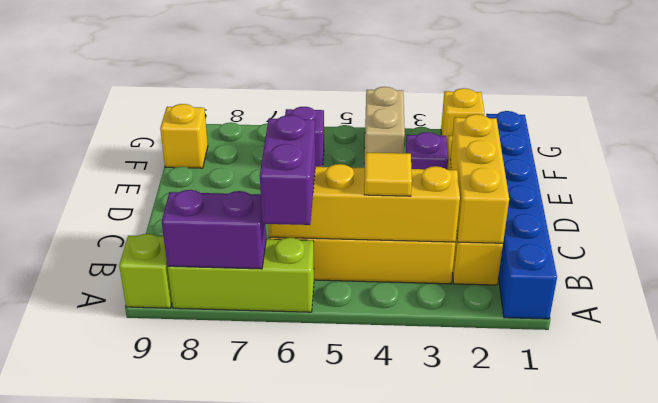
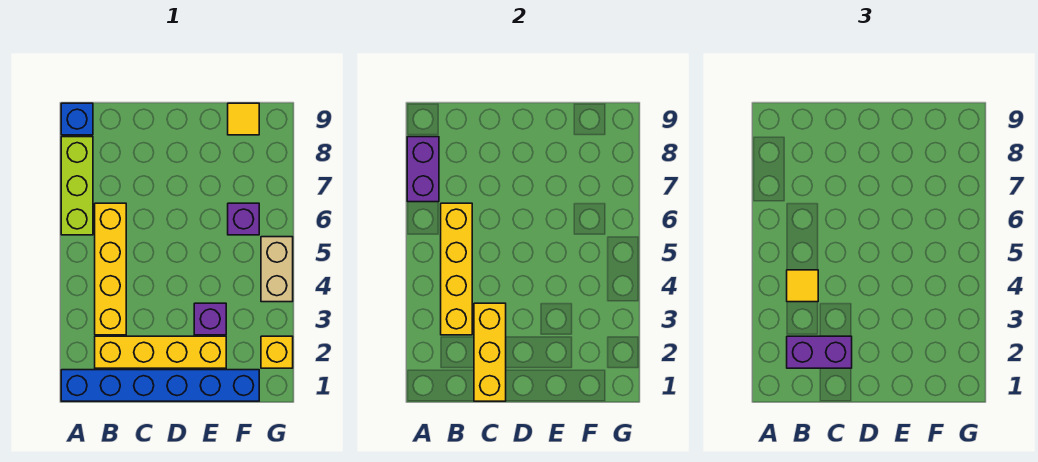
purple brick A6:B6 level 3 -> purple brick B2:C2 level 3
lime brick A9 level 1 -> blue brick A9 level 1
yellow brick B2:D2 level 2 -> yellow brick C1:C3 level 2
tan brick F4:G4 level 1 -> tan brick G4:G5 level 1
yellow brick F9 level 1 -> yellow tile F9 level 1

